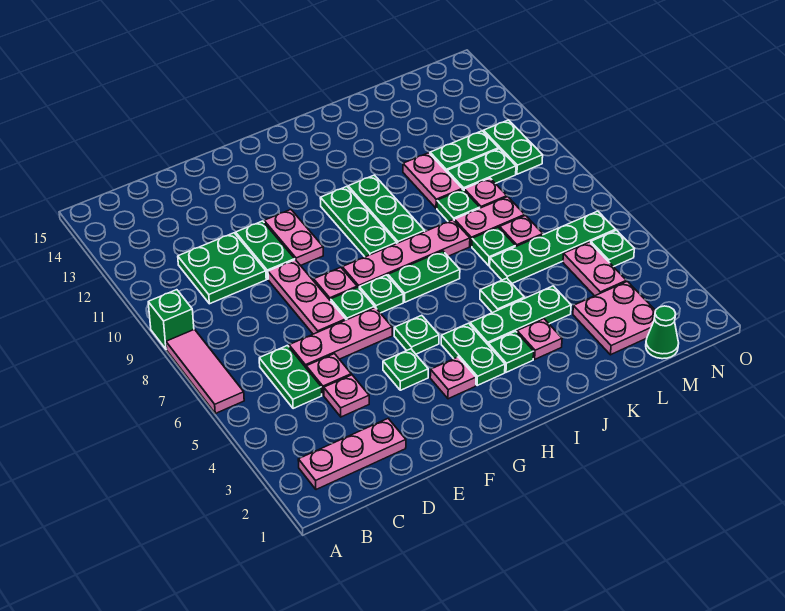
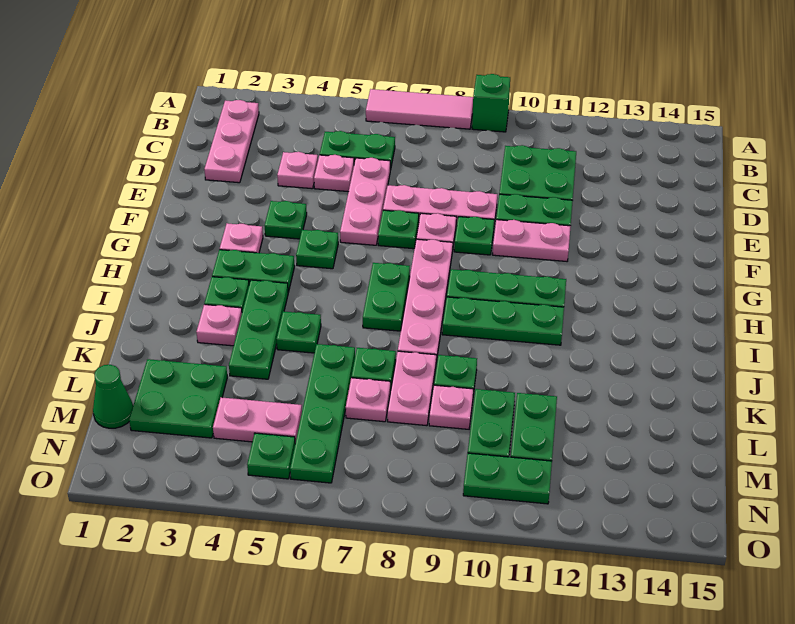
green plate G7 level 1 -> green plate F9 level 1
pink plate K10:K11 level 1 -> none
pink plate L2:M3 level 1 -> green plate L2:M3 level 1

